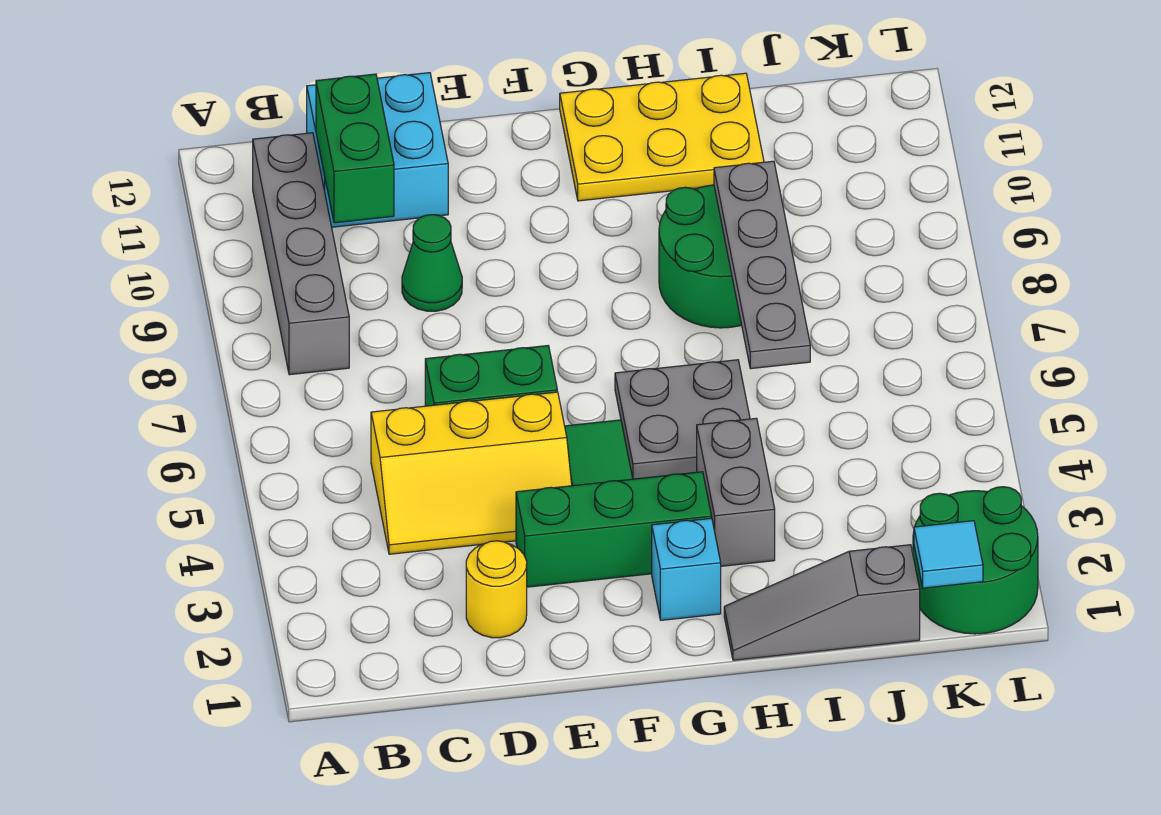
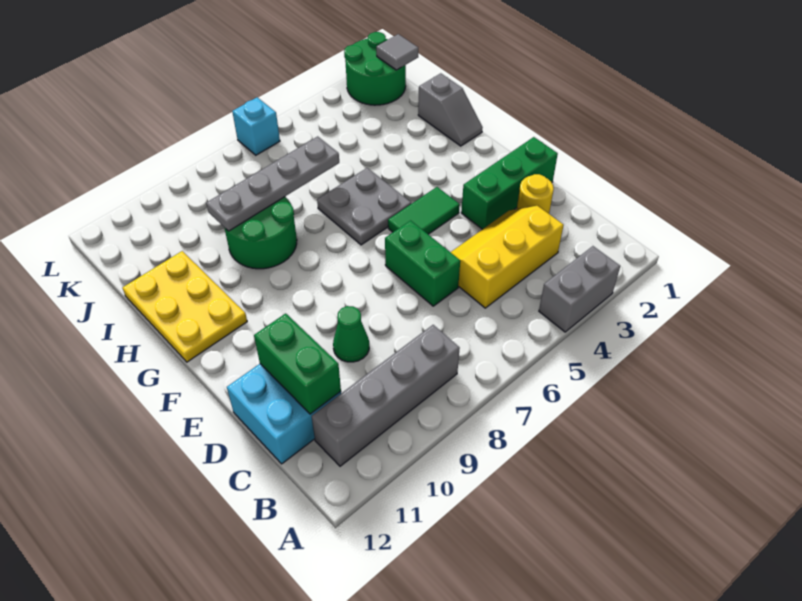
yellow slope C4:E5 level 1 top 5 -> yellow slope C3:D5 level 1 top C
green brick C10:C11 level 2 -> green brick C11:D11 level 2
green brick E3:G3 level 1 -> green brick E1:E3 level 1
cyan brick G2 level 1 -> cyan brick L6 level 1
grey slope H1:J1 level 1 top J -> grey slope H1:I1 level 1 top I
grey brick H3:H4 level 1 -> grey brick A3:A4 level 1
cyan tile K1 level 2 -> grey tile K1 level 2

